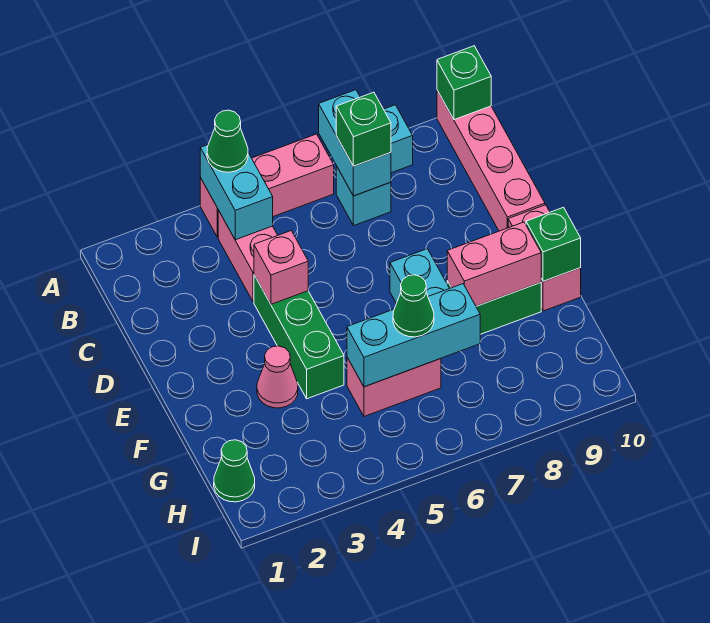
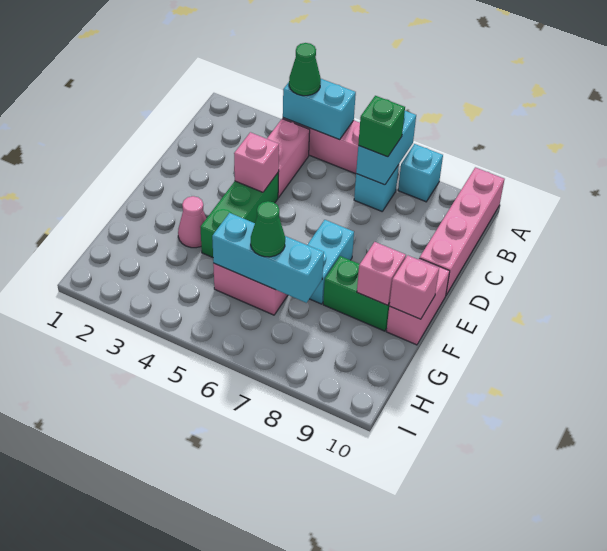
cyan brick A4:B4 level 2 -> cyan brick A4:A5 level 2
green brick A10 level 2 -> none
pink brick F8:F9 level 2 -> pink brick F9 level 2
green brick F10 level 2 -> pink brick F10 level 2
green cone H1 level 1 -> none

